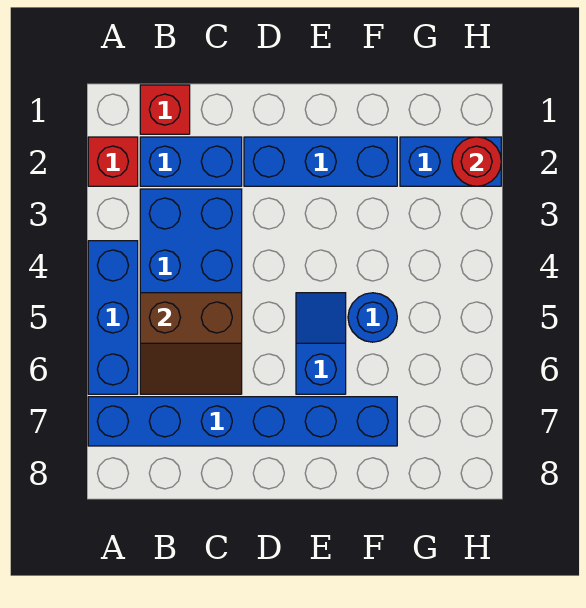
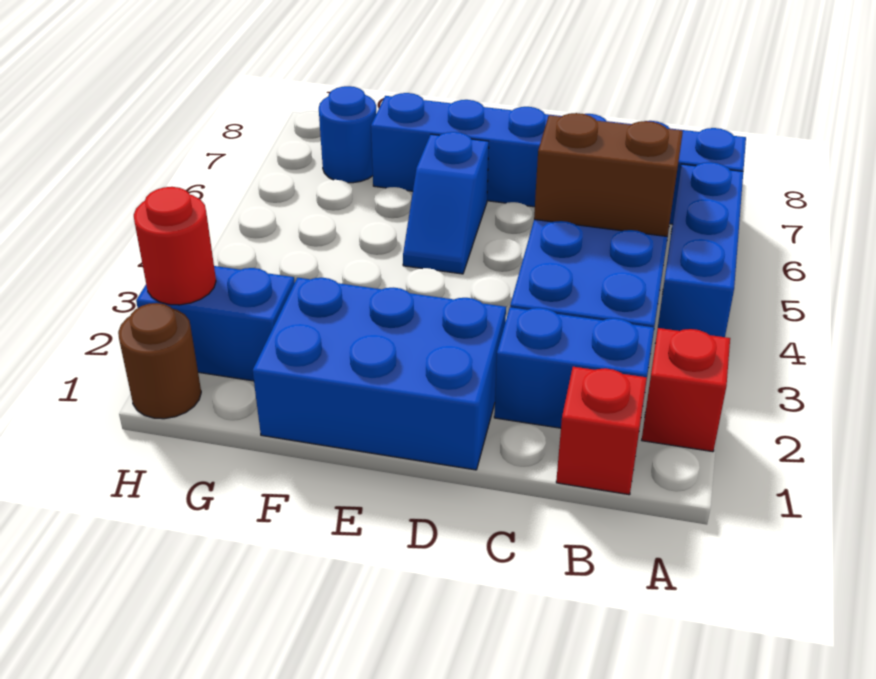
blue brick D2:F2 level 1 -> blue brick D1:F2 level 1
blue round brick F5 level 1 -> blue round brick G7 level 1
none -> brown round brick H1 level 1

